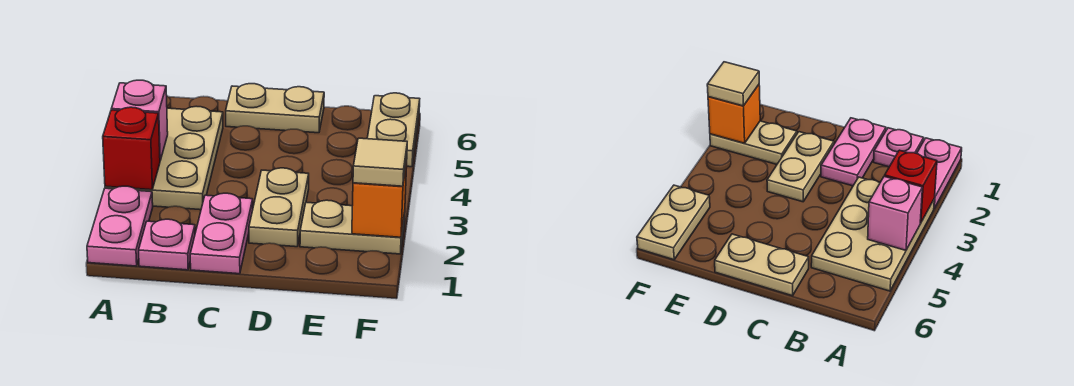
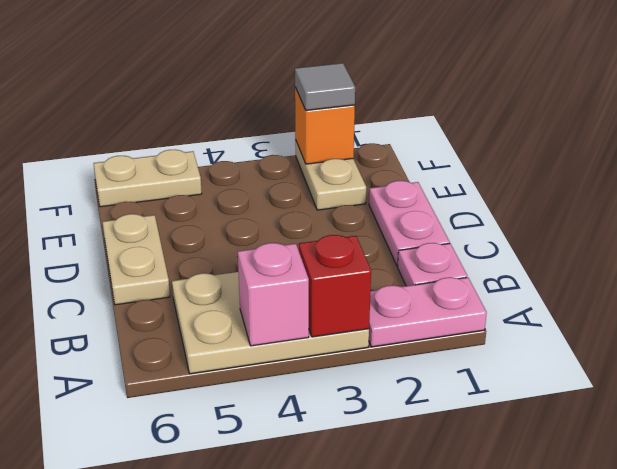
pink plate C1:C2 level 1 -> pink plate C1:D1 level 1
tan plate D2:D3 level 1 -> none
tan tile F2 level 3 -> grey tile F2 level 3

